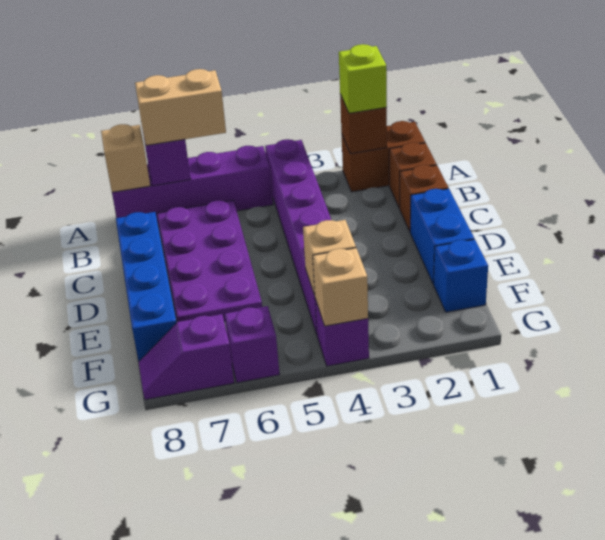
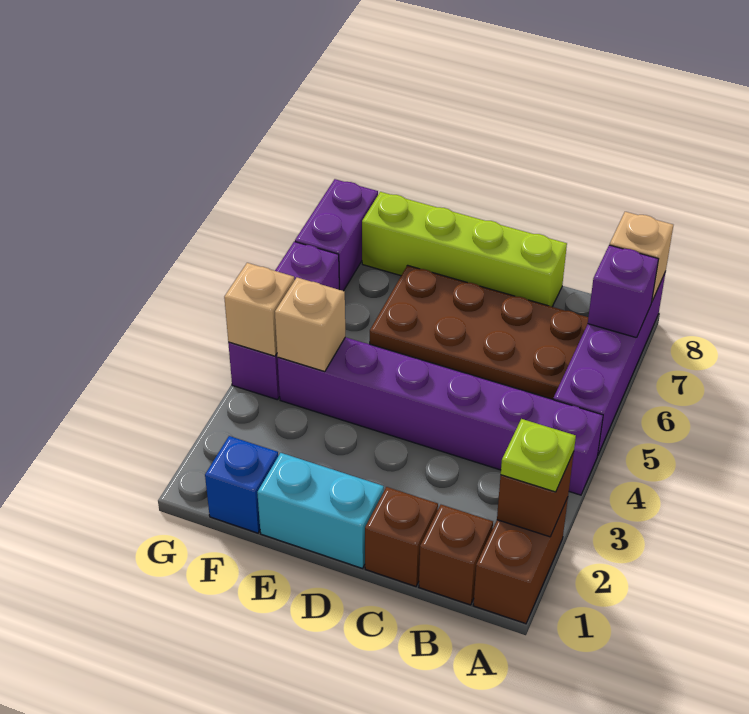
lime brick A2 level 3 -> lime plate A2 level 3
tan brick A6:A7 level 3 -> none
purple plate B6:E7 level 1 -> brown plate B6:E7 level 1
blue brick C8:F8 level 1 -> lime brick C8:F8 level 1
blue brick D1:E1 level 1 -> cyan brick D1:E1 level 1
purple slope G7:G8 level 1 top 7 -> purple brick G7:G8 level 1

